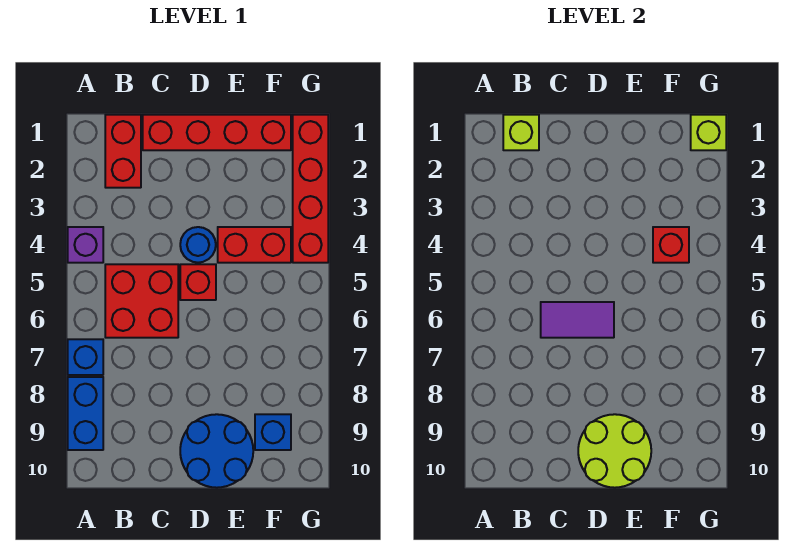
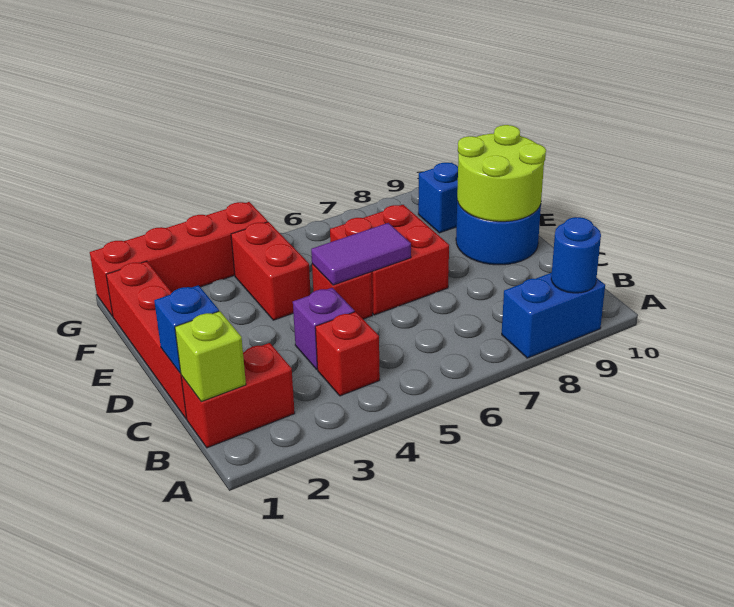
purple brick A4 level 1 -> purple brick C4 level 1
blue brick A7 level 1 -> blue brick C1 level 2
red brick B5:C6 level 1 -> red brick D6:E7 level 1
purple tile C6:D6 level 2 -> purple tile D5:D6 level 2
blue round brick D4 level 1 -> blue round brick A9 level 2
red brick F4 level 2 -> red brick B4 level 1
lime brick G1 level 2 -> none

